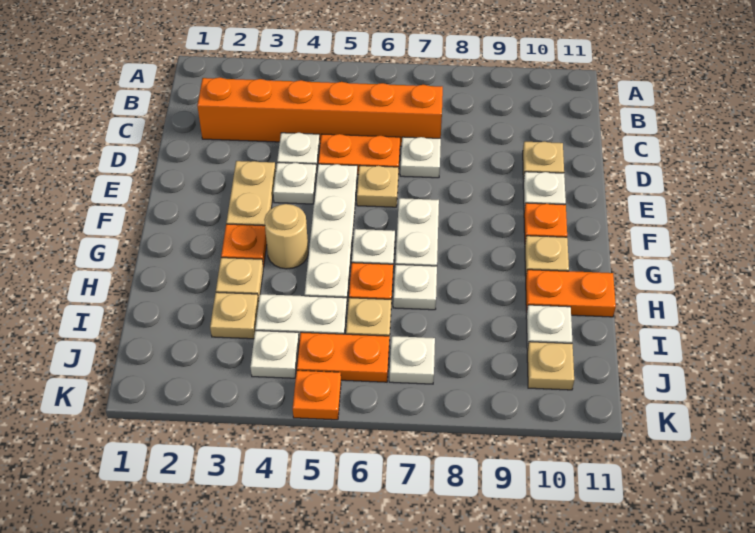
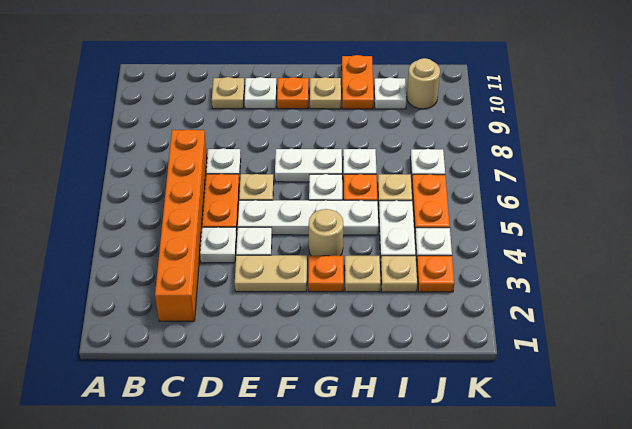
tan plate J10 level 1 -> tan round brick J10 level 1
orange plate K5 level 1 -> orange plate J3 level 1

